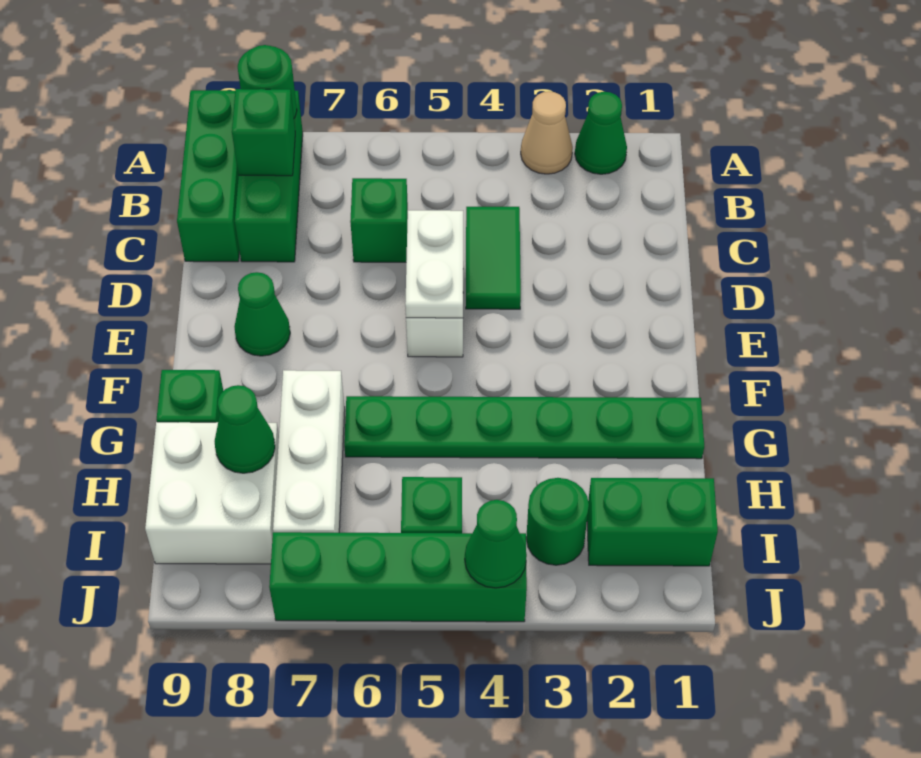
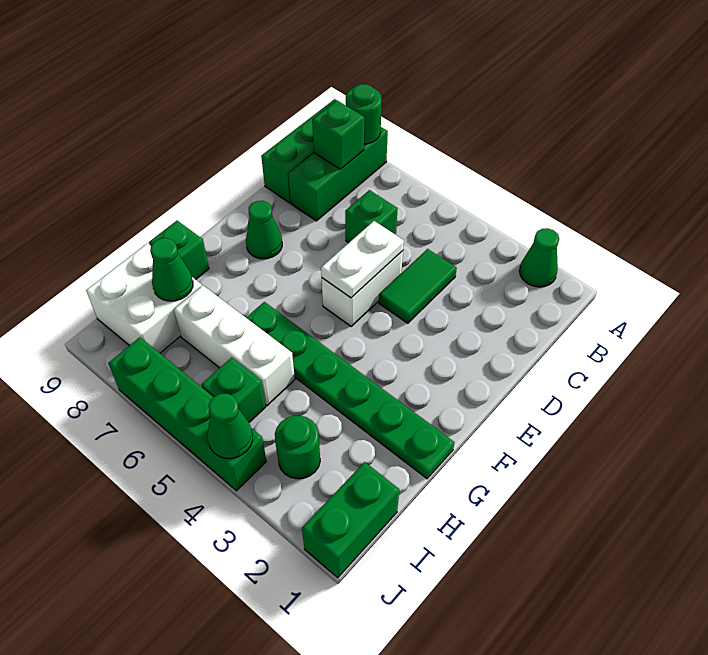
tan cone A3 level 1 -> none
white brick G7:I7 level 1 -> white brick H5:H7 level 1
green brick I1:I2 level 1 -> green brick I1:J1 level 1

